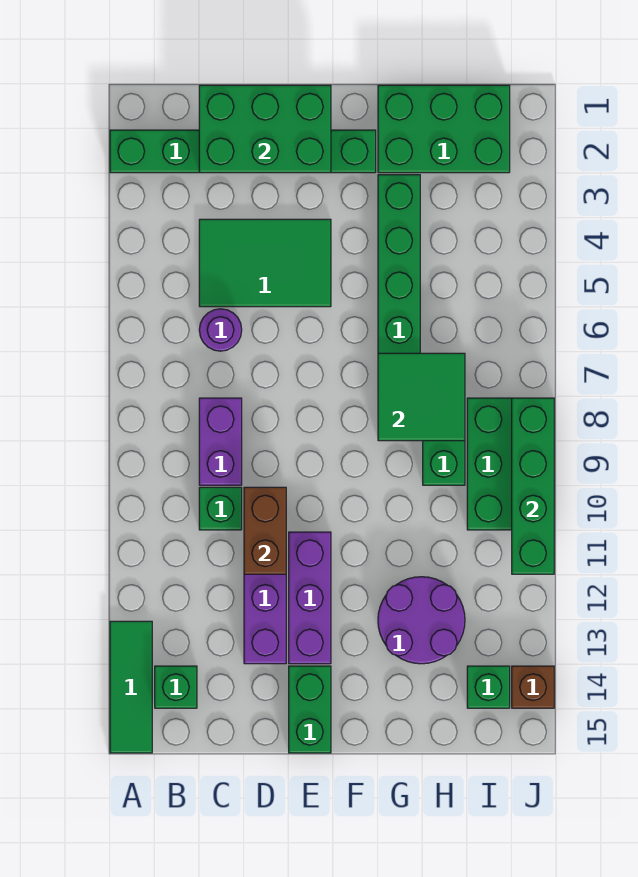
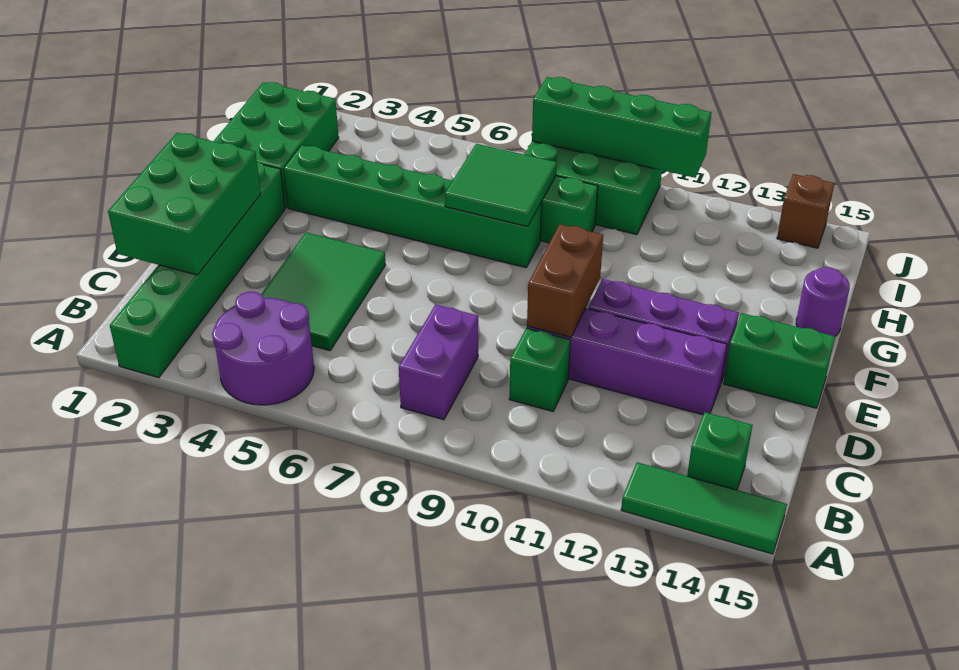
purple round brick C6 level 1 -> purple round brick G15 level 1
purple brick C8:C9 level 1 -> purple brick B8:C8 level 1
brown brick D10:D11 level 2 -> brown brick D10:E10 level 2
purple round brick G12:H13 level 1 -> purple round brick A4:B5 level 1
green brick I14 level 1 -> none

